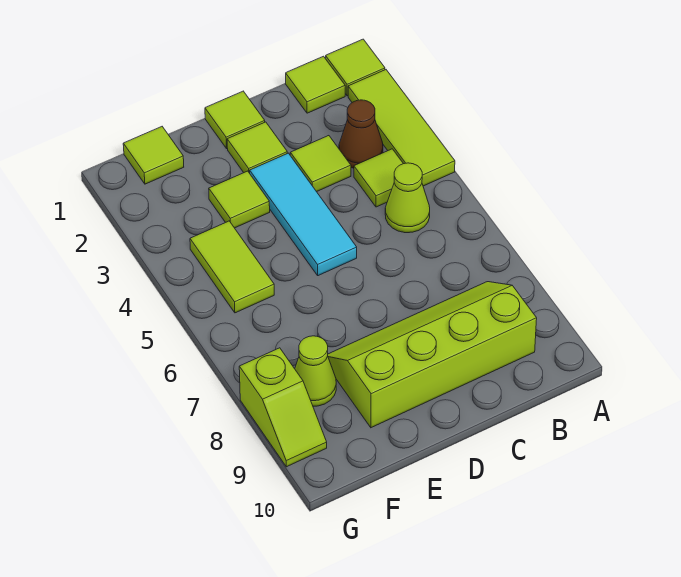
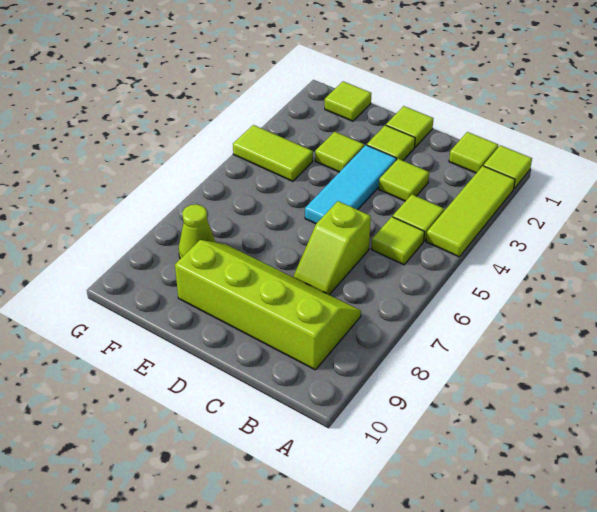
brown cone B3 level 1 -> none
lime cone B5 level 1 -> lime tile B5 level 1
lime tile F4:F5 level 1 -> lime tile F4:G4 level 1
lime slope G8:G9 level 1 top 8 -> lime slope C6:C7 level 1 top 6

